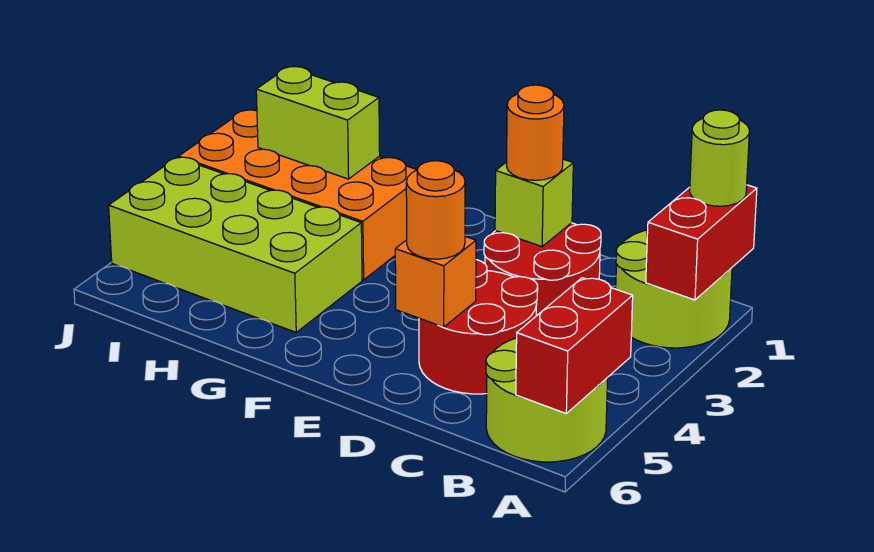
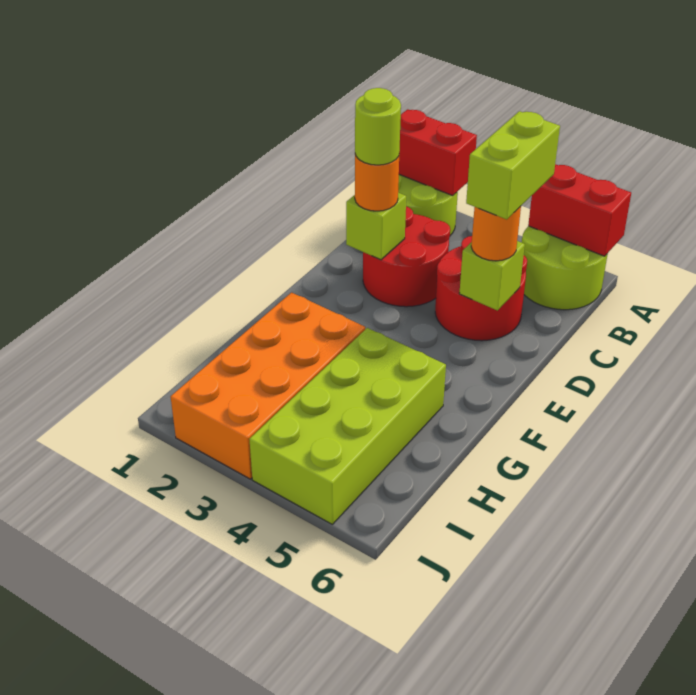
lime round brick A1 level 3 -> lime round brick D2 level 4
orange brick D5 level 2 -> lime brick D5 level 2
lime brick H2:I2 level 2 -> lime brick C5:D5 level 4

